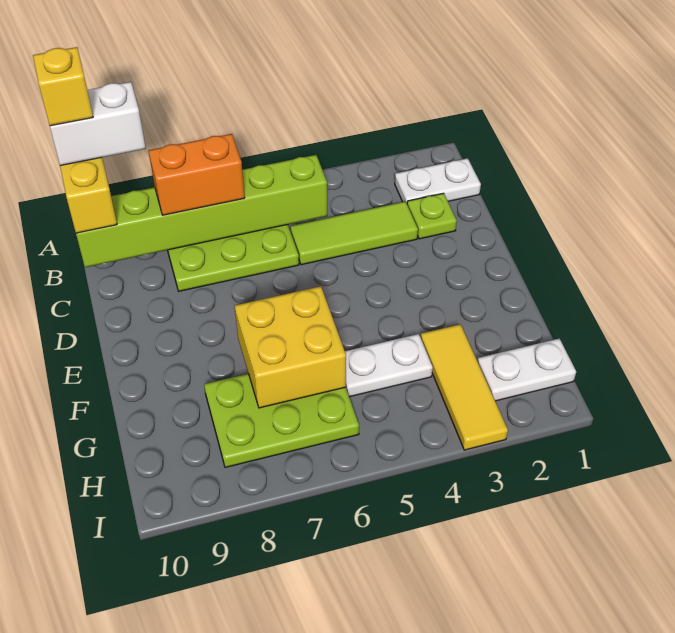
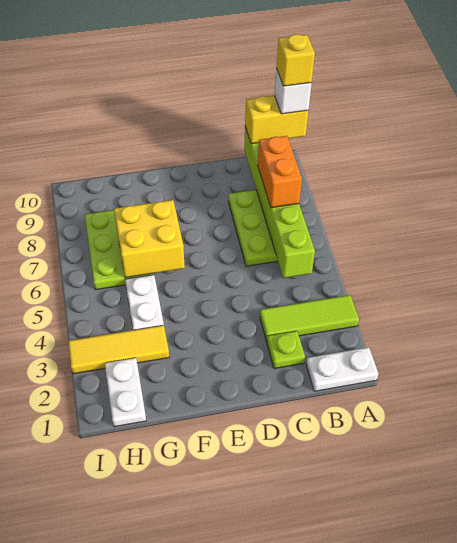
white brick A9:A10 level 4 -> white brick A10 level 4
white plate B1:B2 level 1 -> white plate A1:B1 level 1
lime tile C3:C5 level 1 -> lime tile A3:C3 level 1

